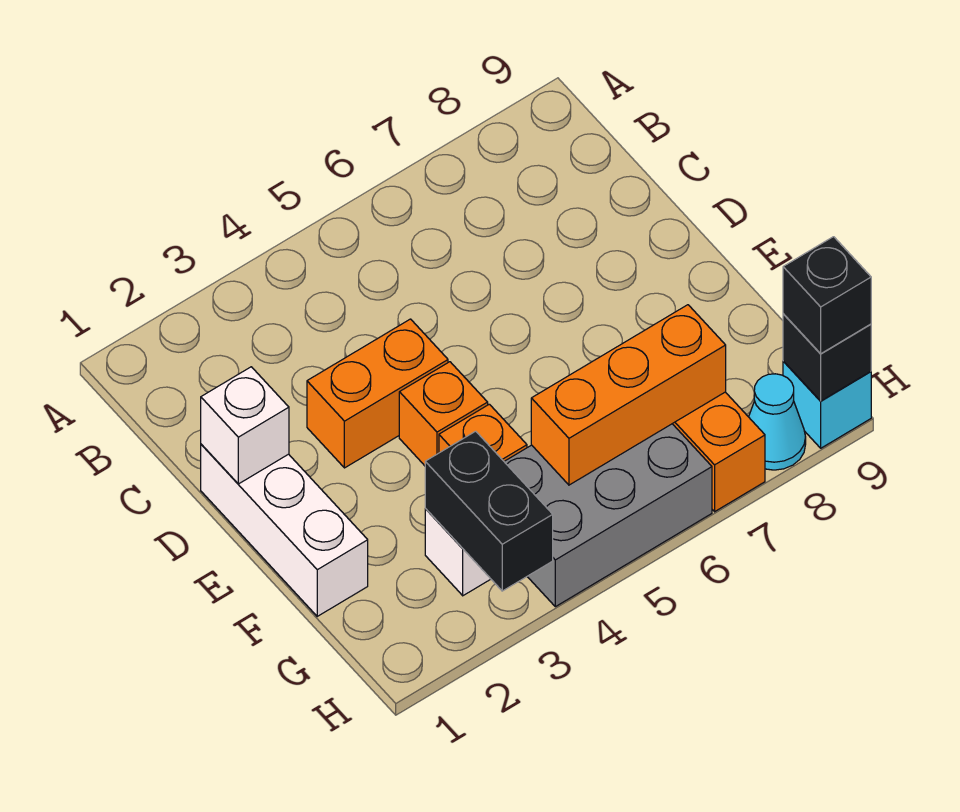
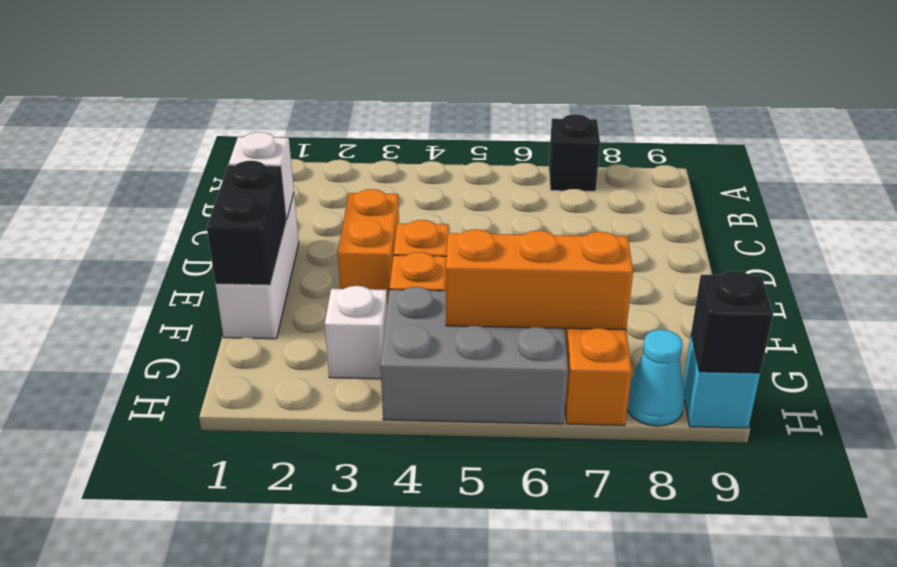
orange brick D3:D4 level 1 -> orange brick D3:E3 level 1
black brick G3:H3 level 2 -> black brick E1:F1 level 2
black brick H9 level 3 -> black brick A7 level 1

